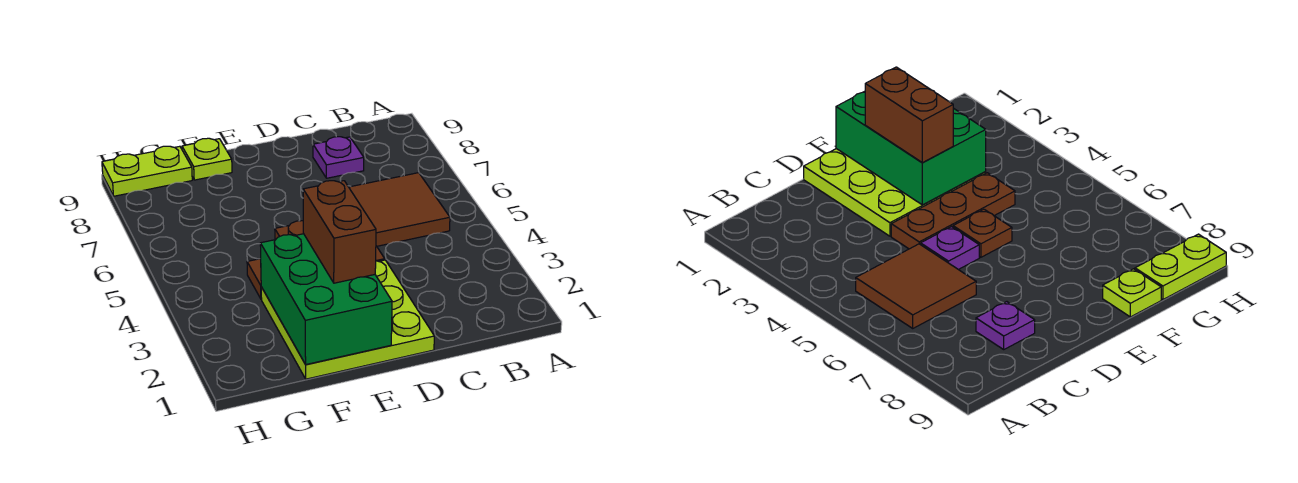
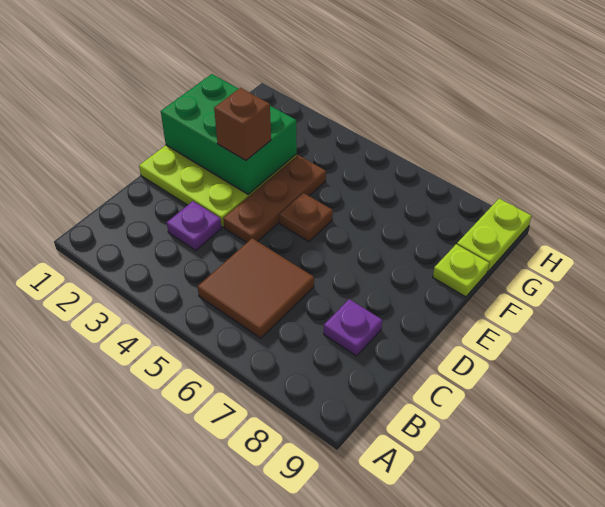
purple plate D5 level 1 -> purple plate C3 level 1
brown brick E2:E3 level 3 -> brown brick E3 level 3

